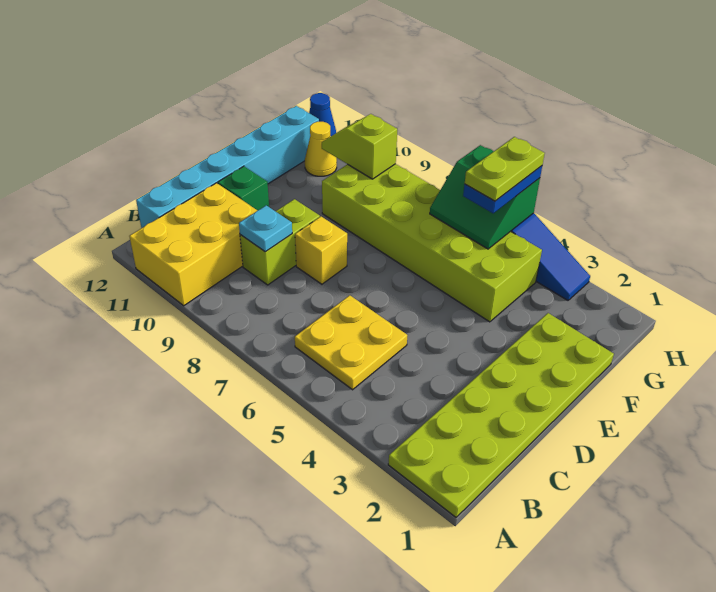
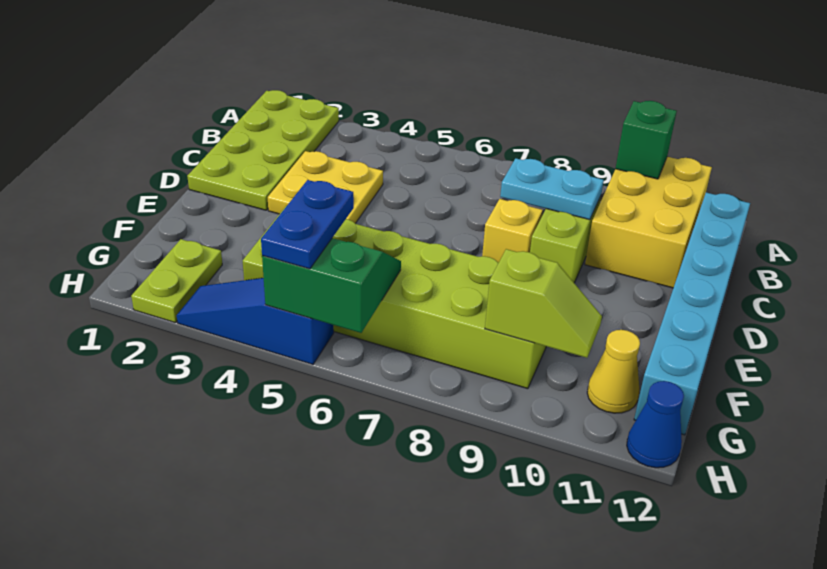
lime plate A1:F2 level 1 -> lime plate A1:D2 level 1
yellow plate B5:C6 level 1 -> yellow plate C3:D4 level 1
cyan plate C9 level 2 -> cyan plate C8:C9 level 2
green brick D11 level 1 -> green brick A10 level 2
lime plate G5:H5 level 4 -> lime plate G2:H2 level 1

